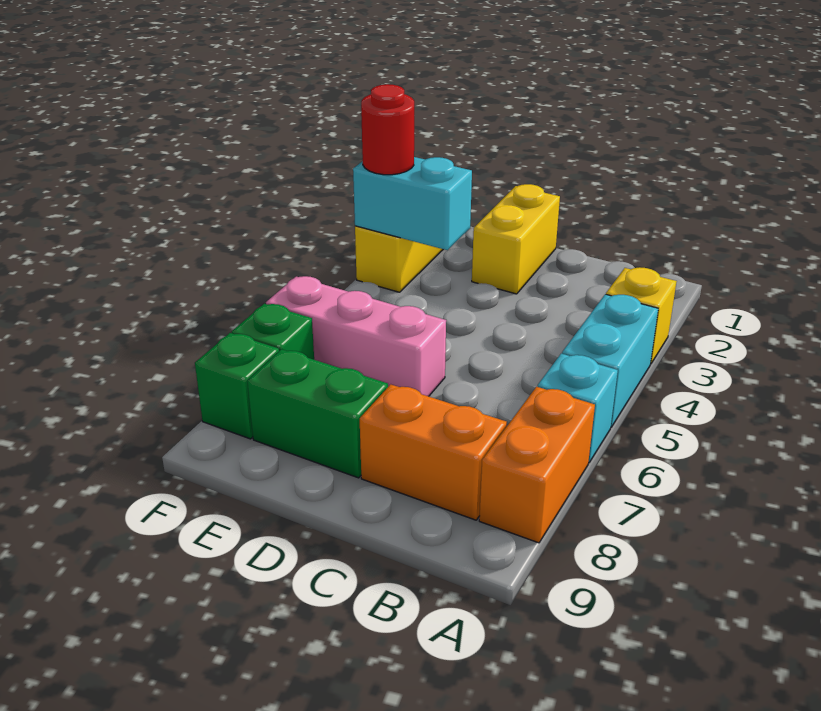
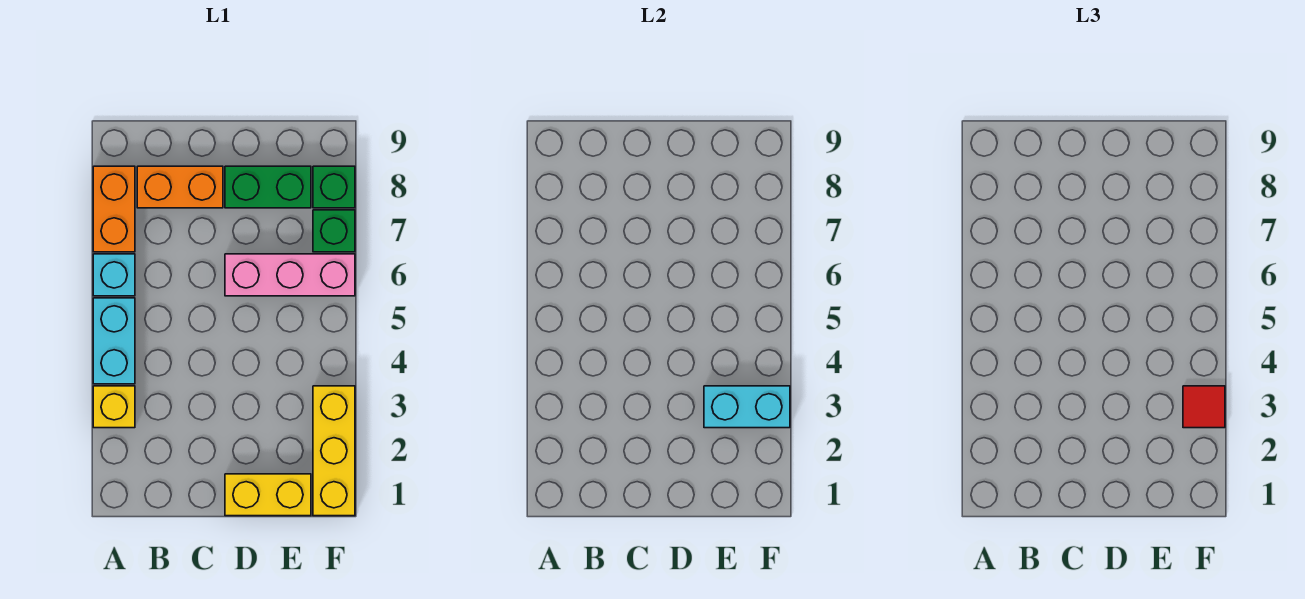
yellow brick D1:D2 level 1 -> yellow brick D1:E1 level 1
red round brick F3 level 3 -> red tile F3 level 3

